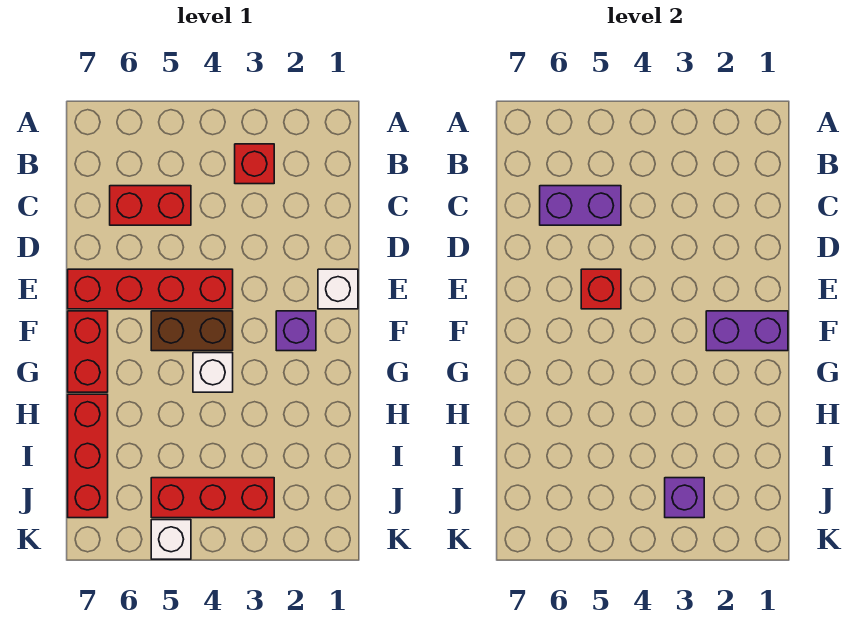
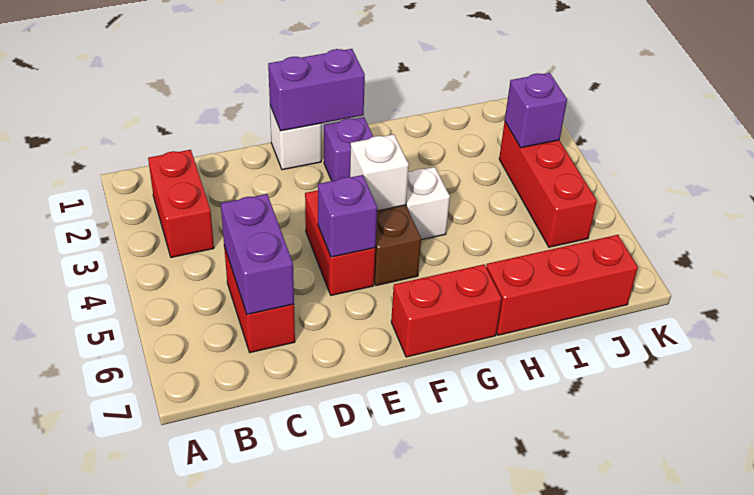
red brick B3 level 1 -> red brick B2:B3 level 1
red brick E4:E7 level 1 -> red brick E4:E5 level 1
red brick E5 level 2 -> purple brick E5 level 2
purple brick F1:F2 level 2 -> purple brick E1:F1 level 2
white brick K5 level 1 -> white brick F4 level 2

